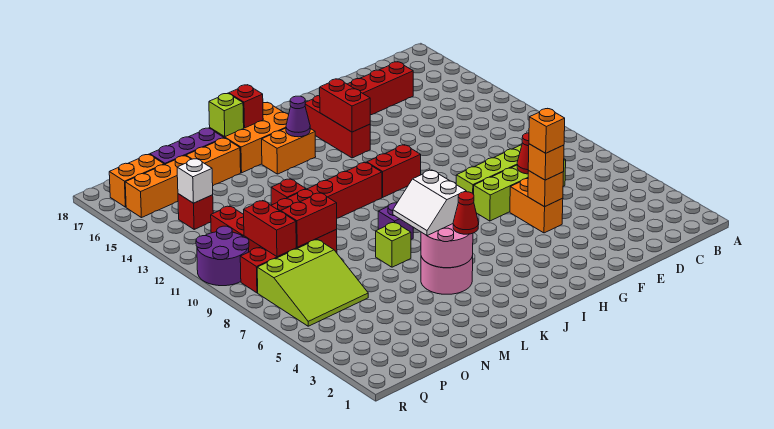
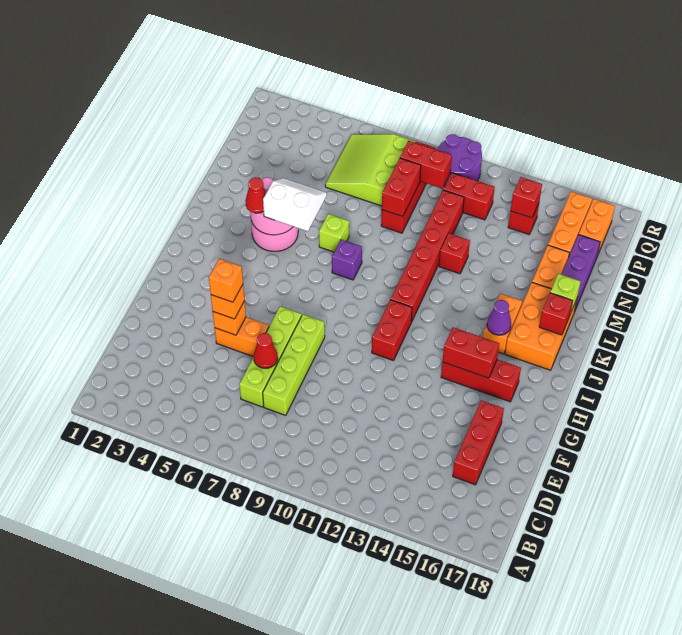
white brick P14 level 2 -> red brick P14 level 2

